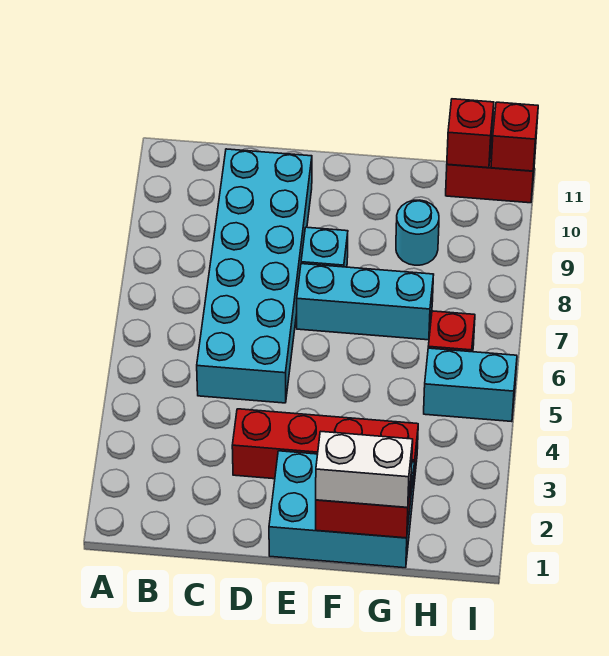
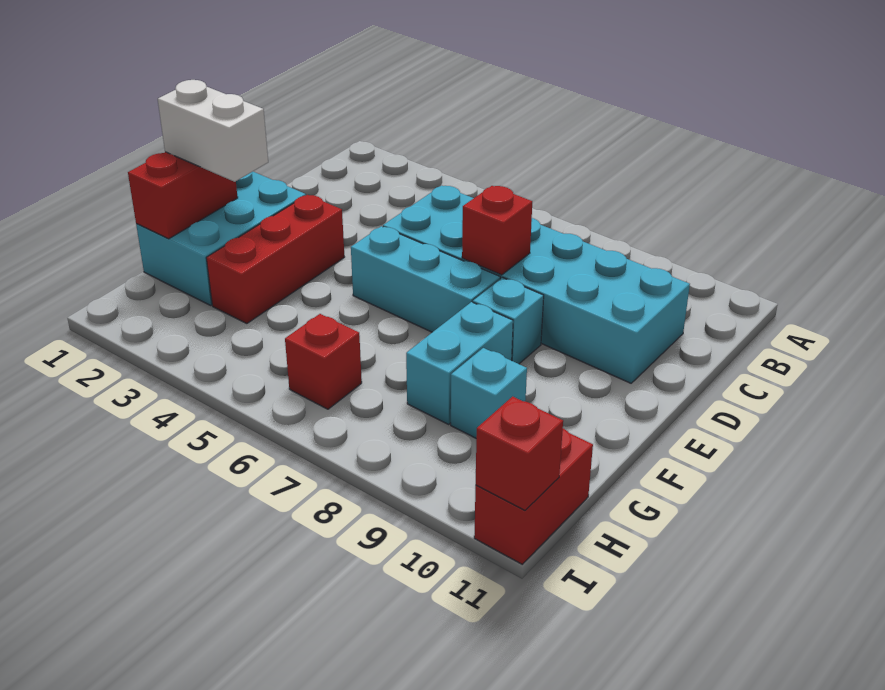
red brick D3:G3 level 1 -> red brick E3:G3 level 1
cyan brick E7:G7 level 1 -> cyan brick E5:E7 level 1
white brick F1:G1 level 3 -> white brick F1:F2 level 3
cyan round brick G9 level 1 -> cyan brick G9 level 1
cyan brick H5:I5 level 1 -> cyan brick F8:G8 level 1
red brick H11 level 2 -> red brick D7 level 2

